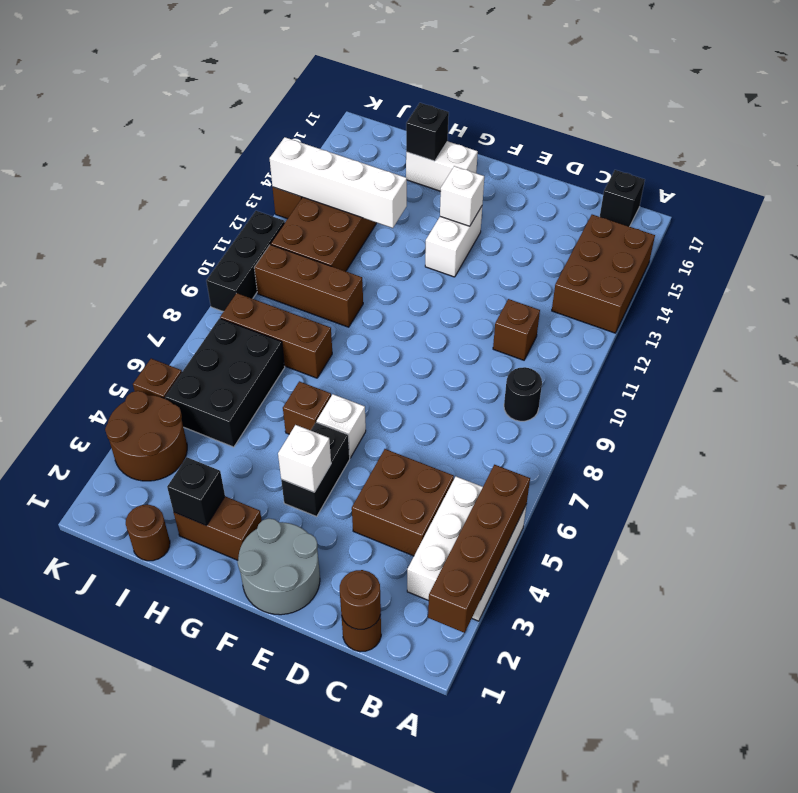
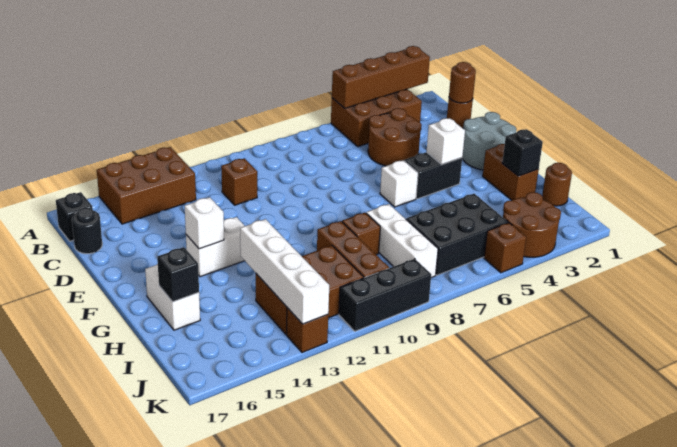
white brick A3:B5 level 1 -> brown brick A3:B5 level 1
black round brick B9 level 1 -> black round brick C17 level 1
brown brick C4:D5 level 1 -> brown round brick C4:D5 level 1
brown brick G6 level 1 -> brown brick H9 level 1
brown brick H8:J8 level 1 -> white brick H8:J8 level 1

